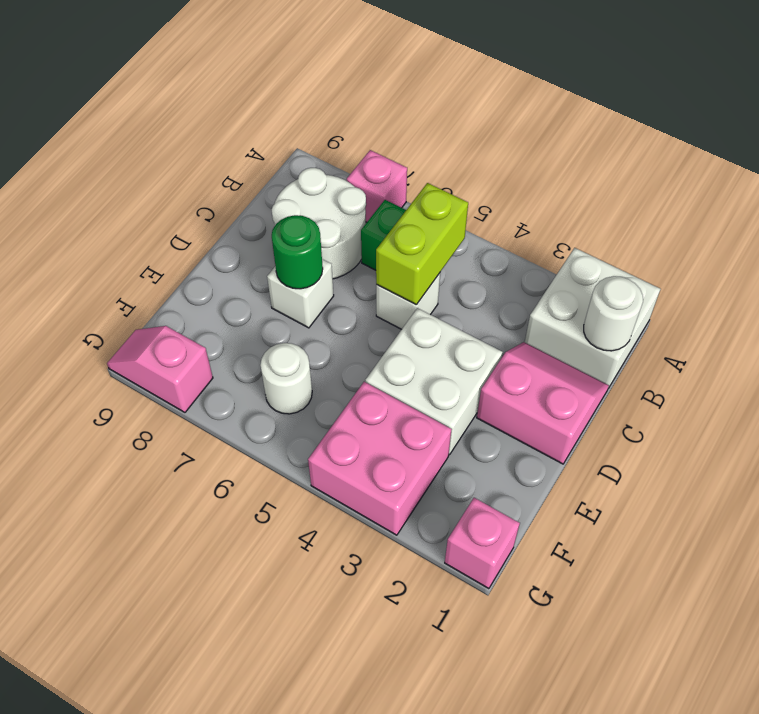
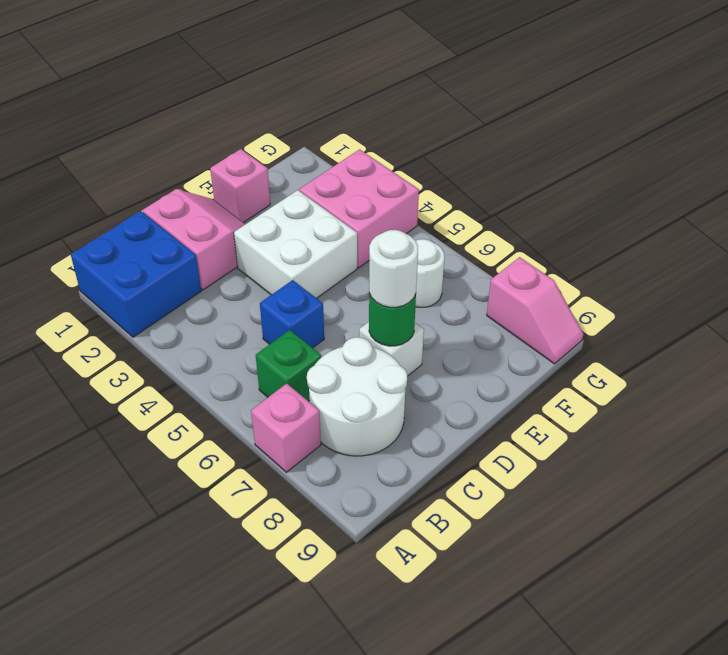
white brick A1:B2 level 1 -> blue brick A1:B2 level 1
white round brick B1 level 2 -> white round brick D7 level 3
lime brick B5:C5 level 2 -> none
pink slope C1:D2 level 1 top D -> pink slope C1:D2 level 1 top C
white brick C5 level 1 -> blue brick C5 level 1
pink brick G1 level 1 -> pink brick E1 level 1

